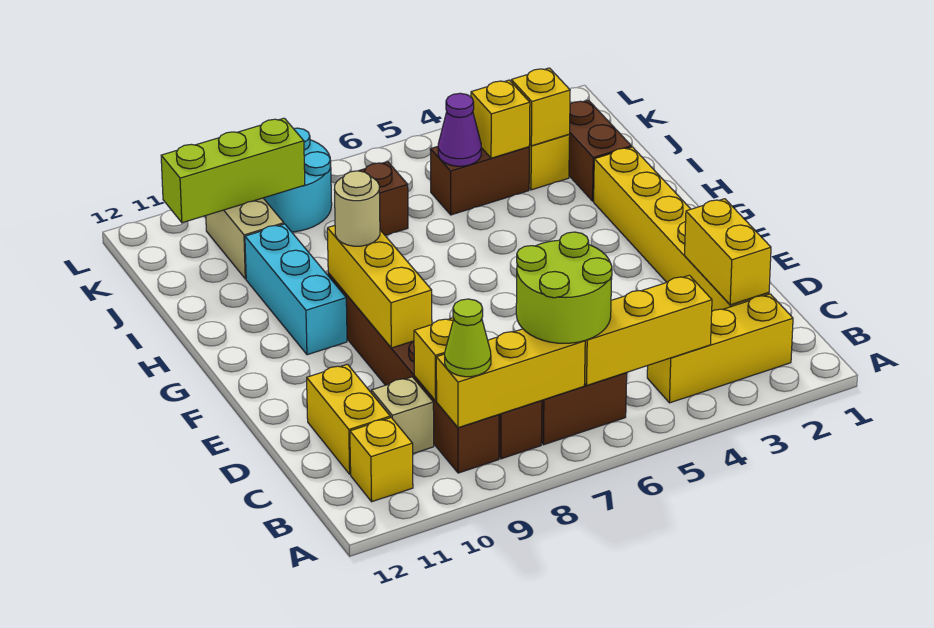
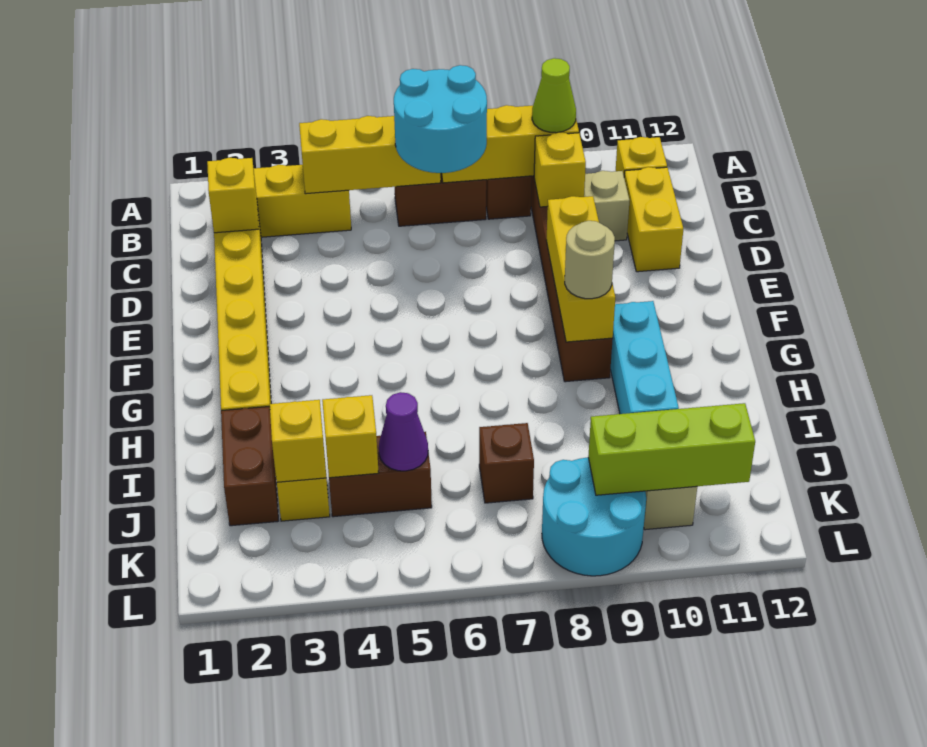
lime round brick B6:C7 level 3 -> cyan round brick B6:C7 level 3
yellow brick C2:D2 level 2 -> yellow brick C2 level 2

